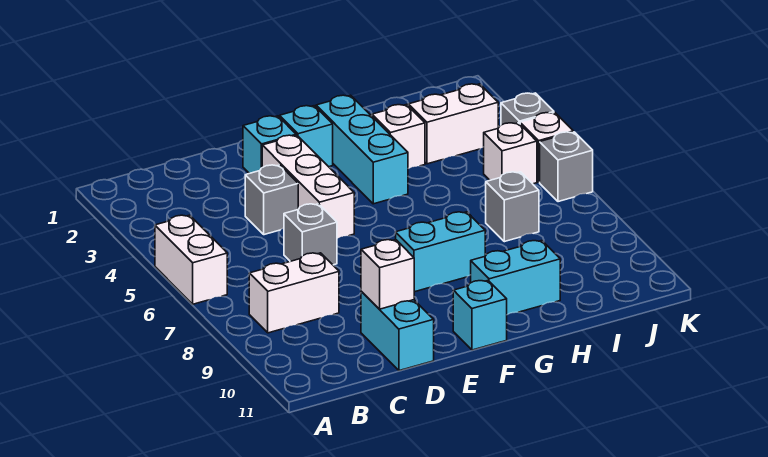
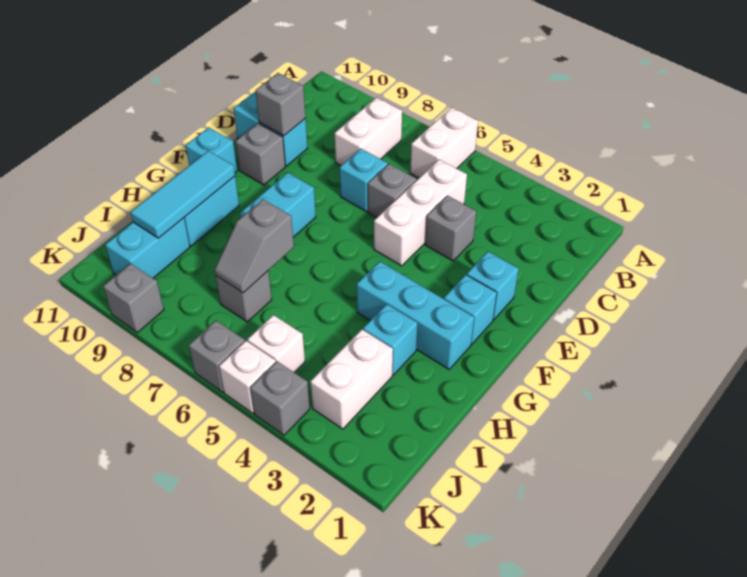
white brick A5:A6 level 1 -> white brick A6:B6 level 1
none -> cyan brick D7 level 1
white brick D10 level 2 -> grey brick D10 level 2
white brick E3:E5 level 1 -> white brick C5:E5 level 1
none -> grey brick E10 level 1
none -> cyan tile G10:I10 level 2
white brick H3 level 1 -> cyan brick H3 level 1
none -> grey slope H7:I7 level 2 top H
none -> cyan brick I10:J10 level 1
none -> grey brick K9 level 1

